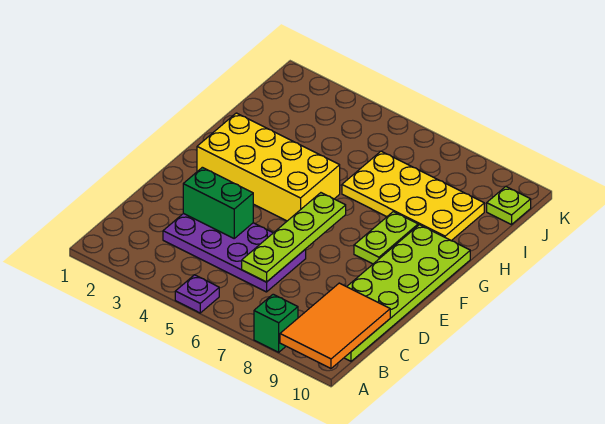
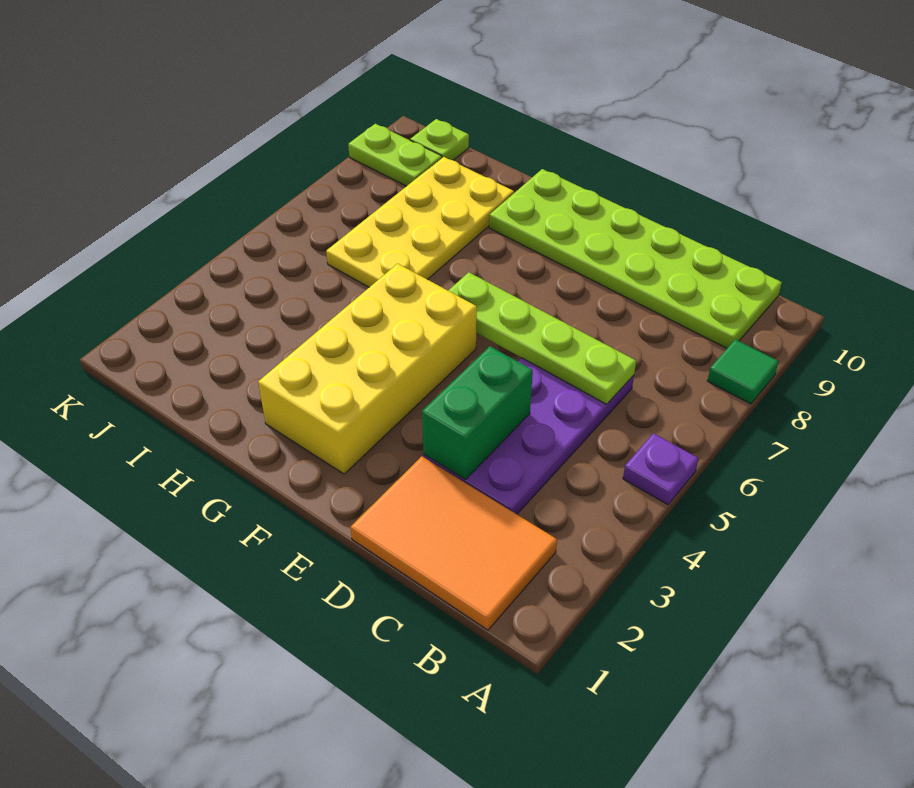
green brick A8 level 1 -> green tile A8 level 1
orange tile A9:C10 level 2 -> orange tile B1:D2 level 1
lime plate F8:G8 level 1 -> lime plate J9:K9 level 1

